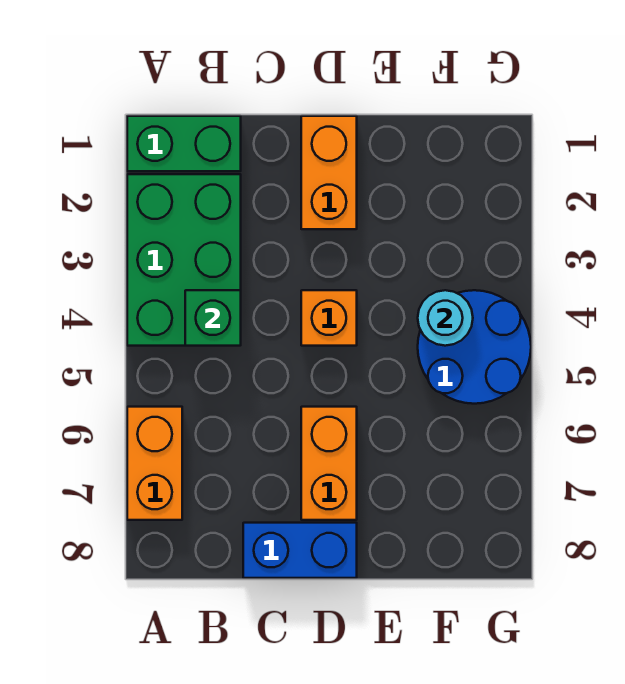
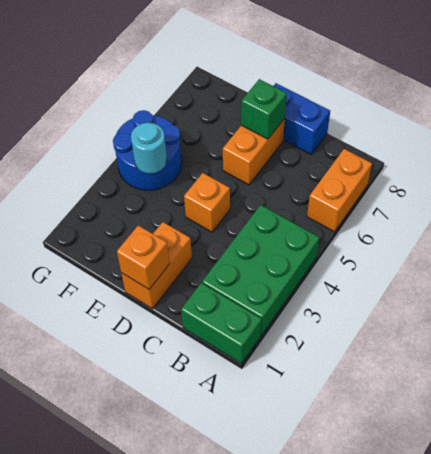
green brick B4 level 2 -> green brick D7 level 2
none -> orange brick D1 level 2

